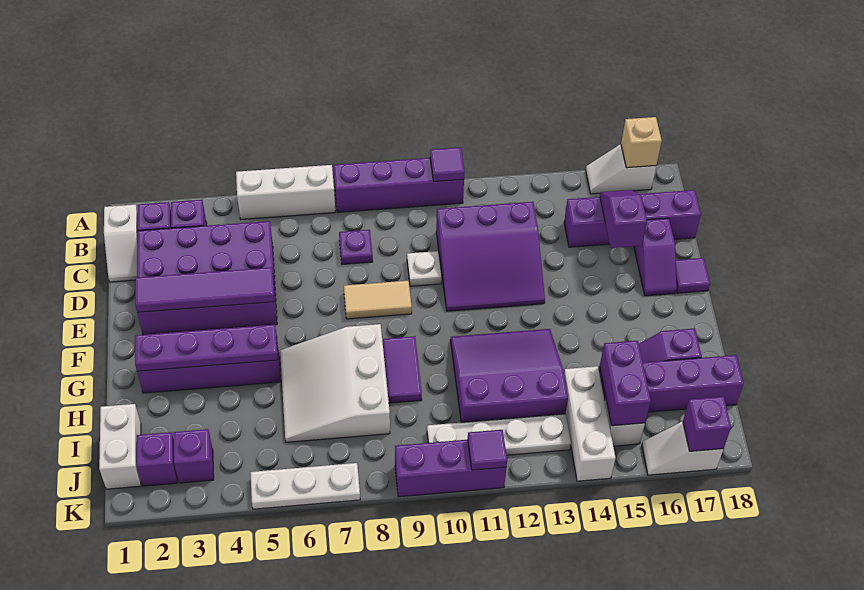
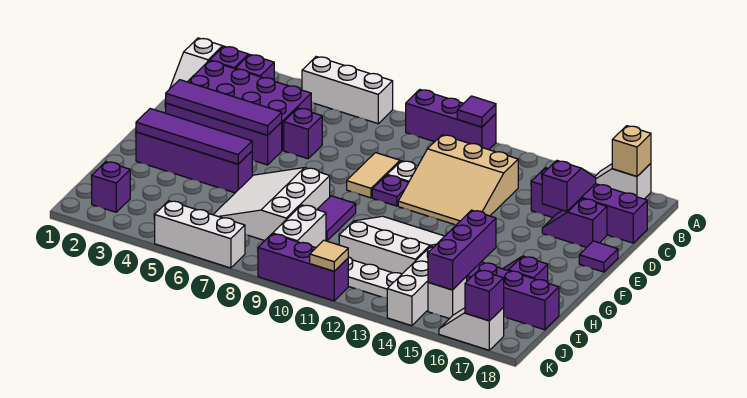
purple brick A8:A11 level 1 -> purple brick A9:A11 level 1
purple plate C8 level 1 -> purple plate E10 level 1
purple slope C11:E13 level 1 top C -> tan slope C11:E13 level 1 top C
purple slope D17:E17 level 1 top D -> purple slope D16:D17 level 1 top 17
tan tile E8:E9 level 1 -> tan tile D9:E9 level 1
purple plate G2:G5 level 2 -> purple tile G2:G5 level 2
purple slope G11:I13 level 1 top I -> white slope G11:I13 level 1 top I
white brick I1:J1 level 1 -> white brick I9:J9 level 1
purple brick I15:J15 level 2 -> purple brick H15:J15 level 2
purple brick J3 level 1 -> purple brick D6 level 1
white plate K5:K7 level 1 -> white brick K5:K7 level 1
purple tile K11 level 2 -> tan tile K11 level 2

